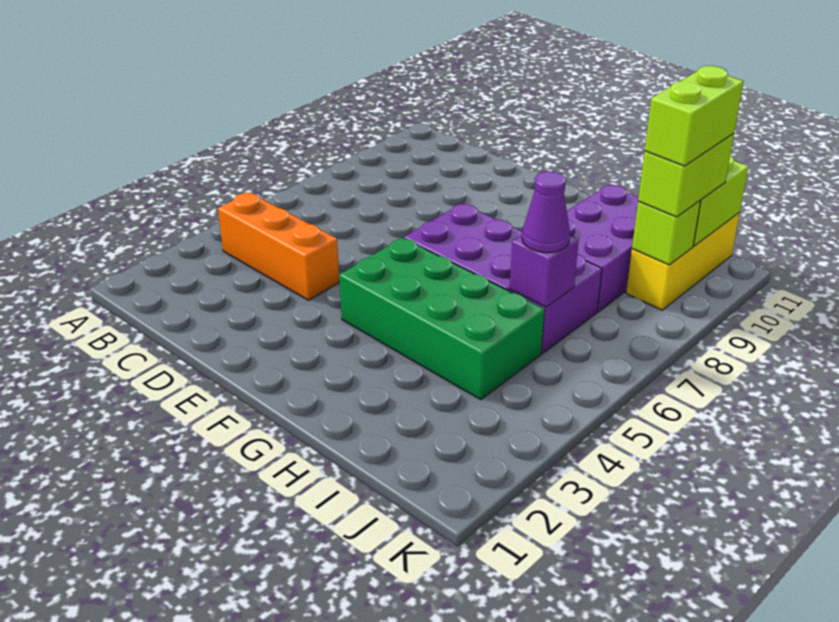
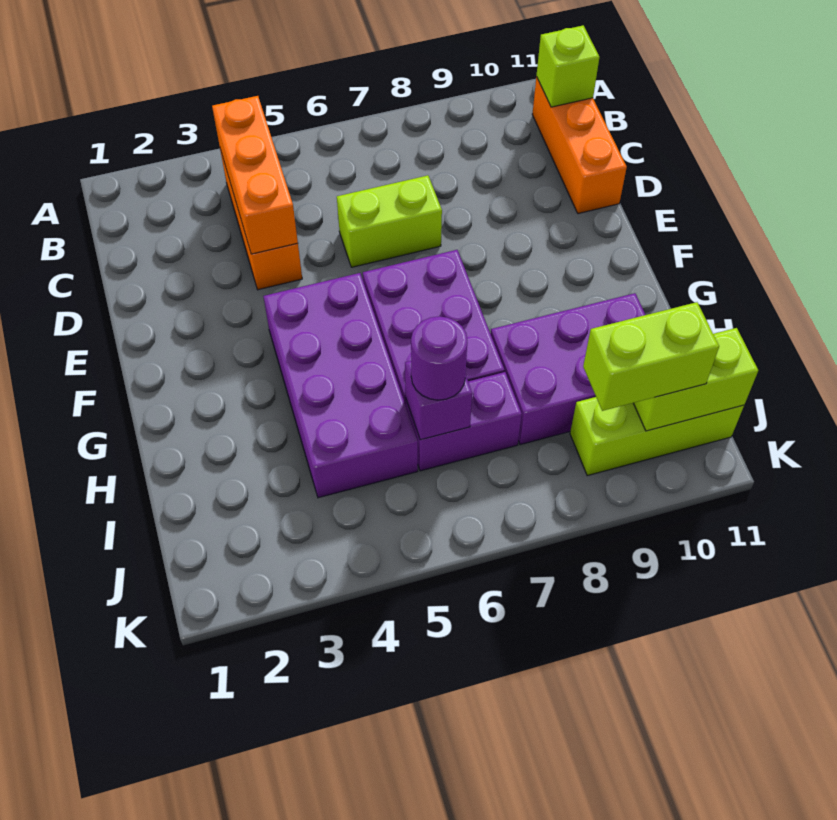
none -> orange brick B4:D4 level 2
none -> orange brick B11:D11 level 1
green brick F4:I5 level 1 -> purple brick F4:I5 level 1
purple cone I6 level 3 -> purple round brick I6 level 3
yellow brick J9:J11 level 1 -> lime brick J9:J11 level 1
lime brick J9 level 2 -> lime brick B11 level 2
lime brick J9:J10 level 4 -> lime brick D6:D7 level 1

